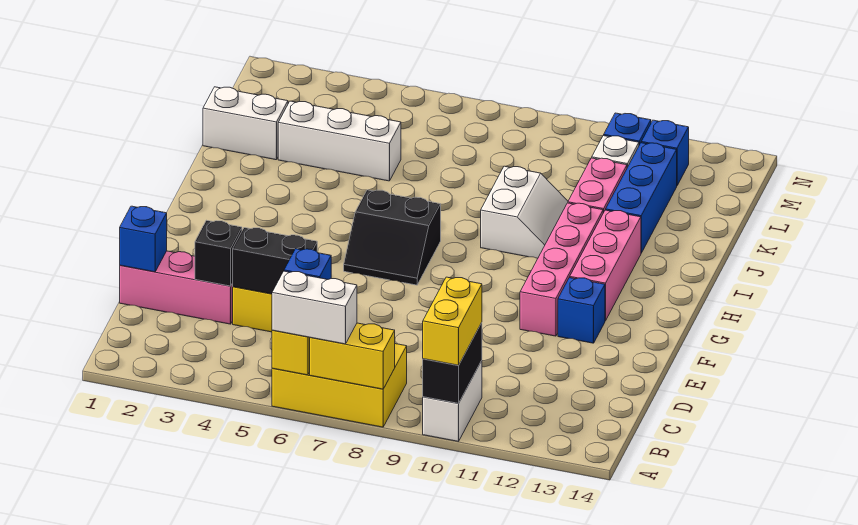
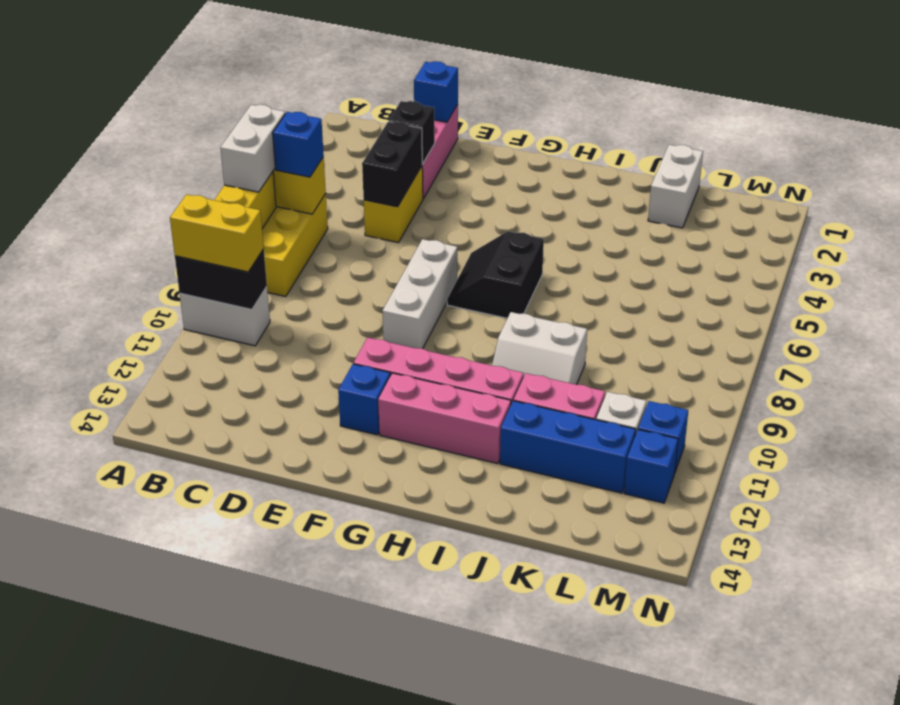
white brick K3:K5 level 1 -> white brick F7:F9 level 1

